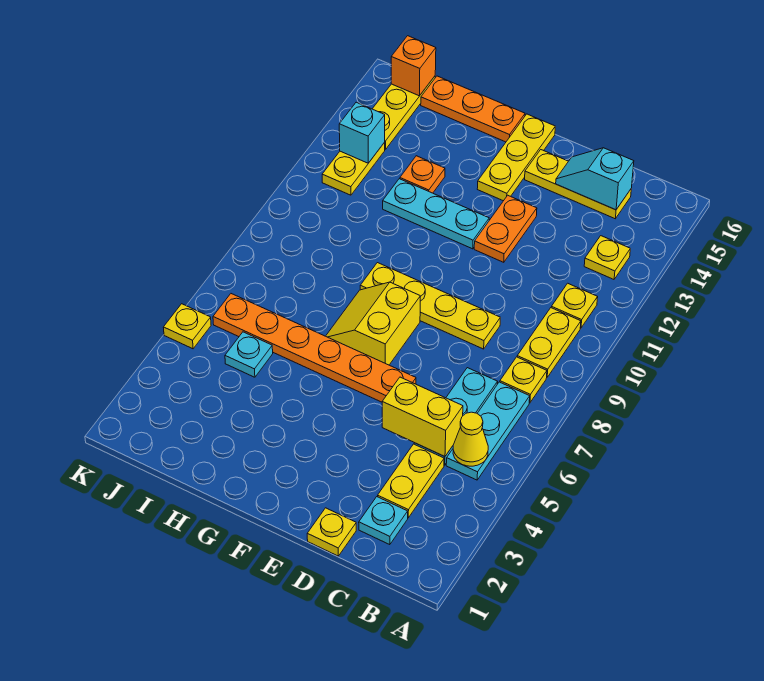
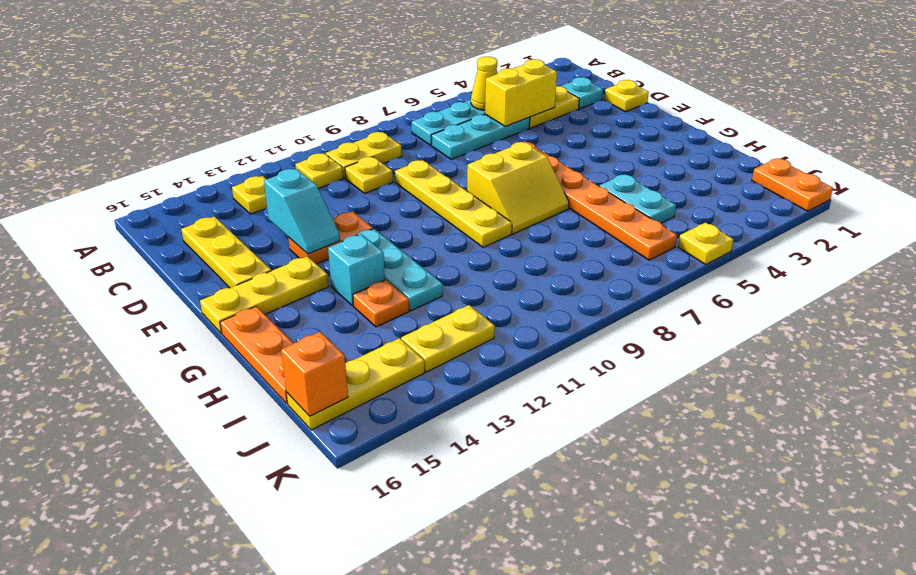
yellow plate B8 level 1 -> yellow plate C10 level 1
yellow brick C5:D5 level 2 -> yellow brick C4:C5 level 2
cyan slope C15:D15 level 2 top C -> cyan slope D13:E13 level 2 top D
cyan plate I5 level 1 -> cyan plate H5:I5 level 1
none -> orange plate J1:K1 level 1
cyan brick J13 level 2 -> cyan brick G13 level 1

